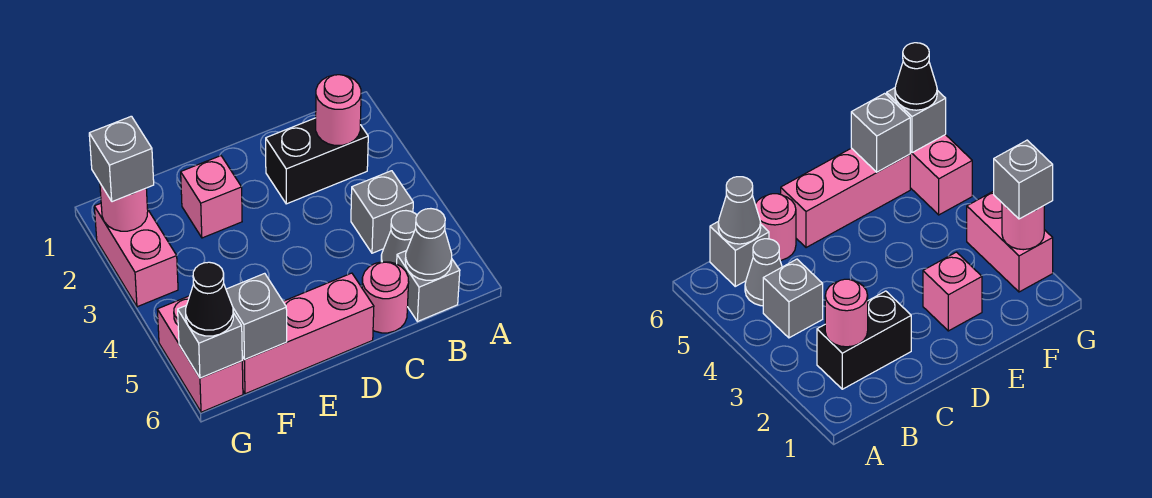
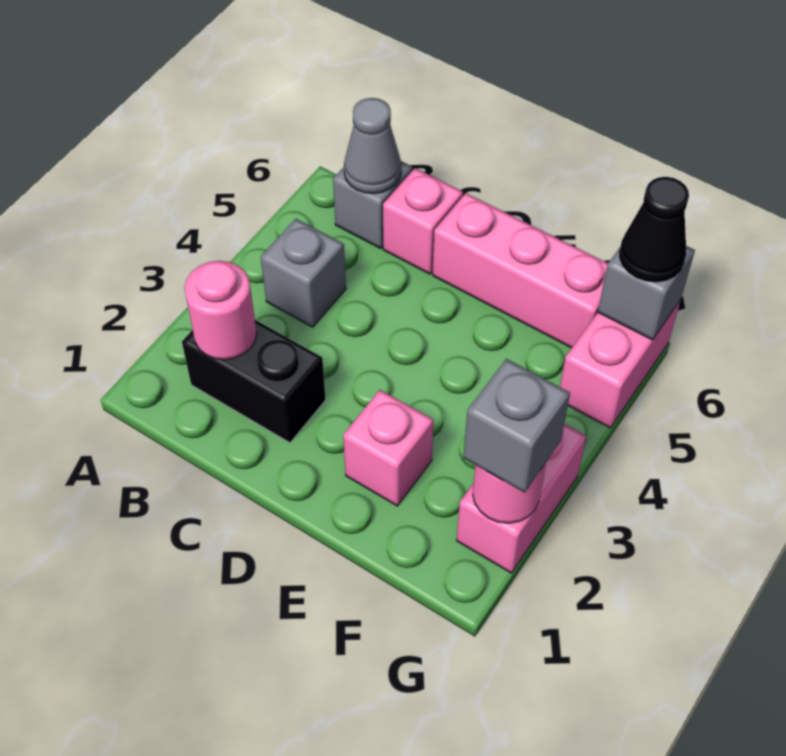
grey cone B5 level 1 -> none
pink round brick C6 level 1 -> pink brick C6 level 1
grey brick F6 level 2 -> none

